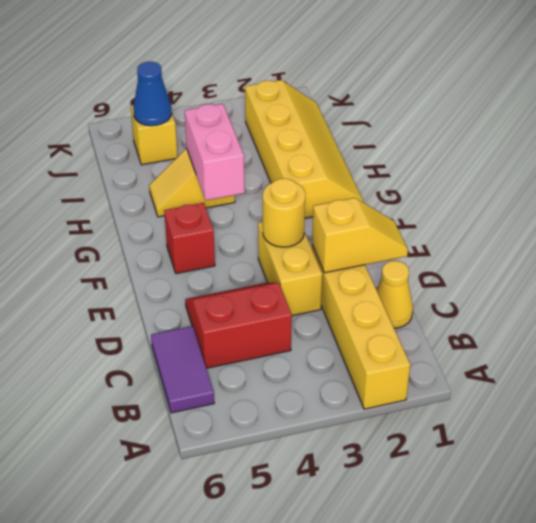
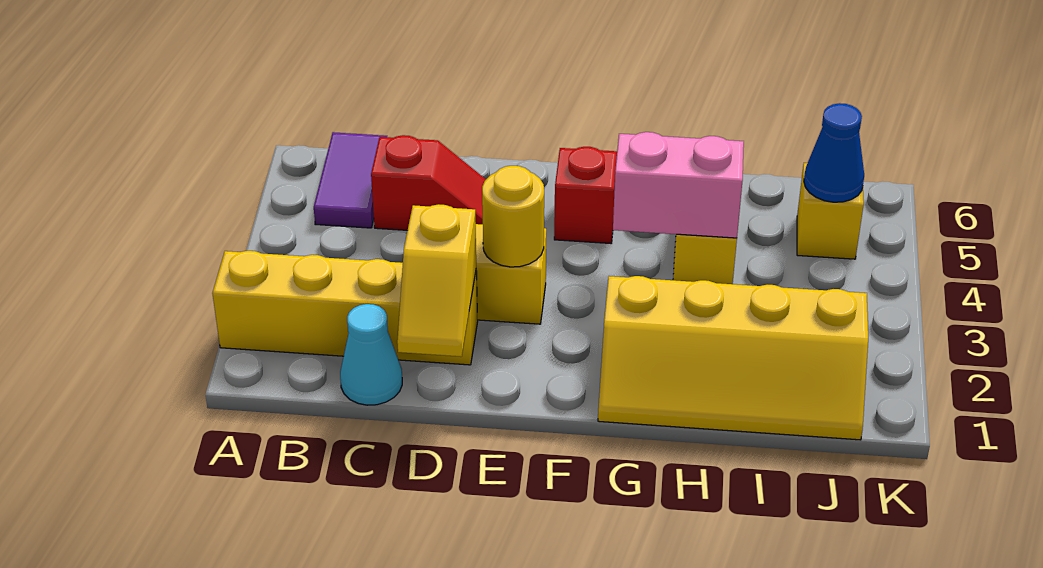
purple tile B6:C6 level 1 -> purple tile B5:B6 level 1
yellow cone C1 level 1 -> cyan cone C1 level 1
red slope C4:D5 level 1 top C -> red slope C5:D5 level 1 top C

